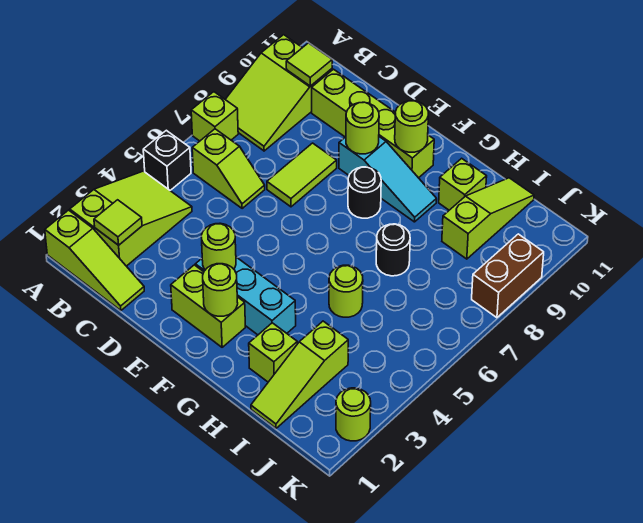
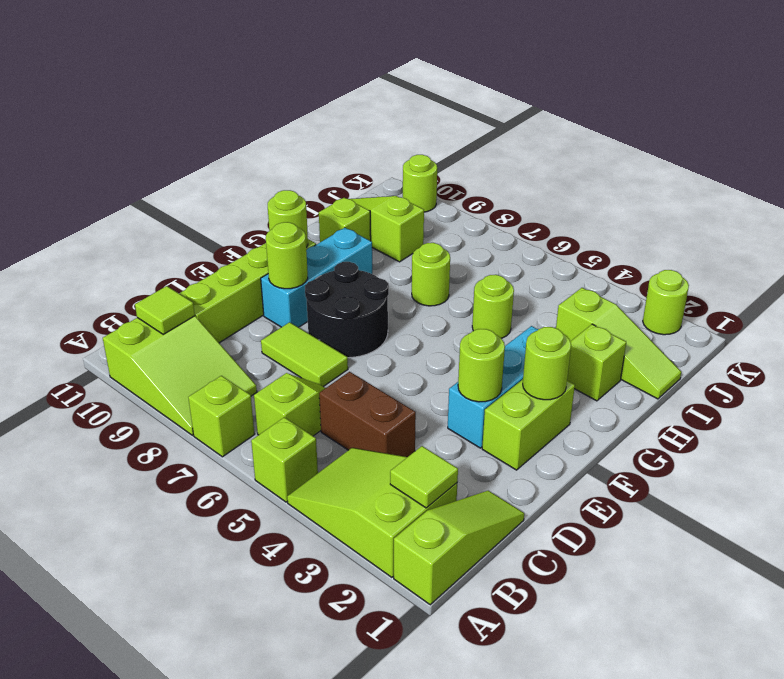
black brick A5 level 1 -> lime brick A5 level 1
cyan slope E9:G9 level 1 top E -> cyan brick E9:G9 level 1
black round brick F8 level 1 -> black round brick E7:F8 level 1
black round brick H7 level 1 -> lime round brick H7 level 1
brown brick K8:K9 level 1 -> brown brick C4:C5 level 1
none -> lime round brick K10 level 1

